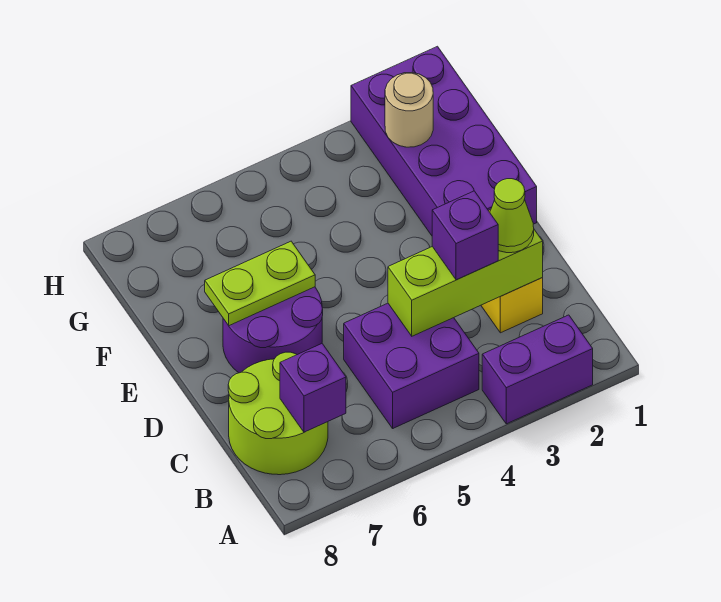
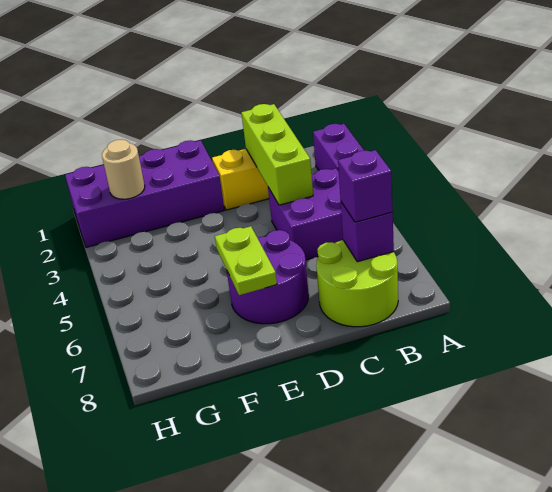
lime cone C2 level 3 -> none
purple brick C3 level 3 -> purple brick B7 level 3

